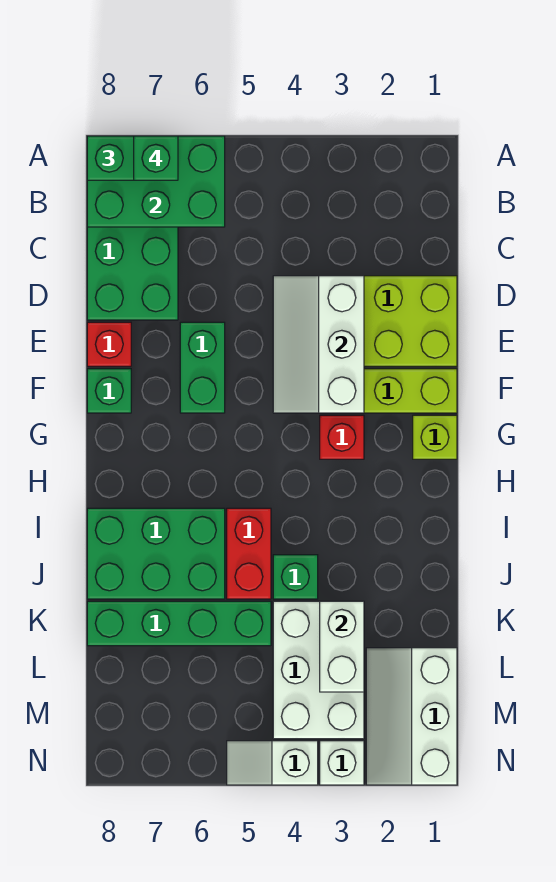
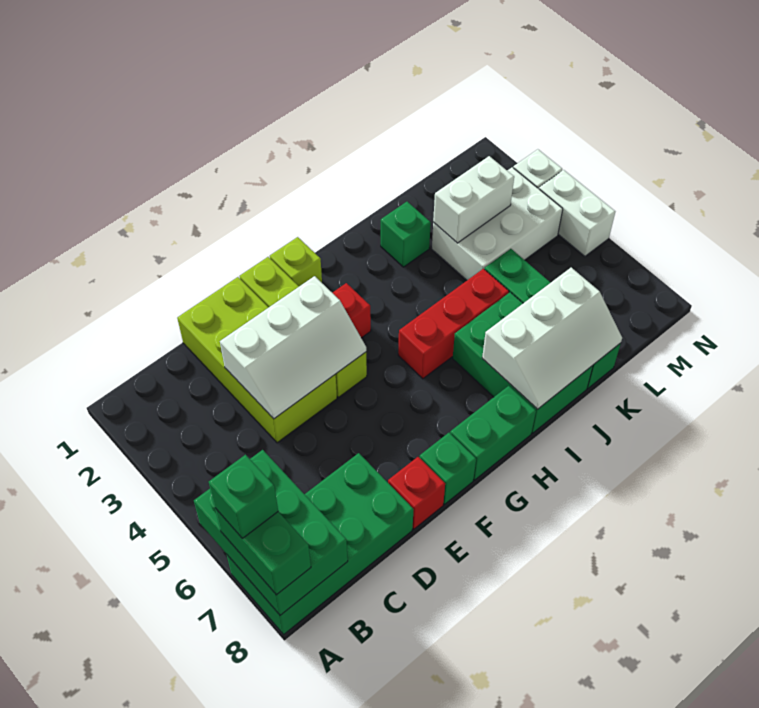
green brick E6:F6 level 1 -> green brick G8:H8 level 1
red brick I5:J5 level 1 -> red brick H5:J5 level 1
green brick J4 level 1 -> green brick J2 level 1
white slope L1:N2 level 1 top 1 -> white slope I7:K8 level 2 top 7
white slope N4:N5 level 1 top 4 -> white brick N4:N5 level 1

